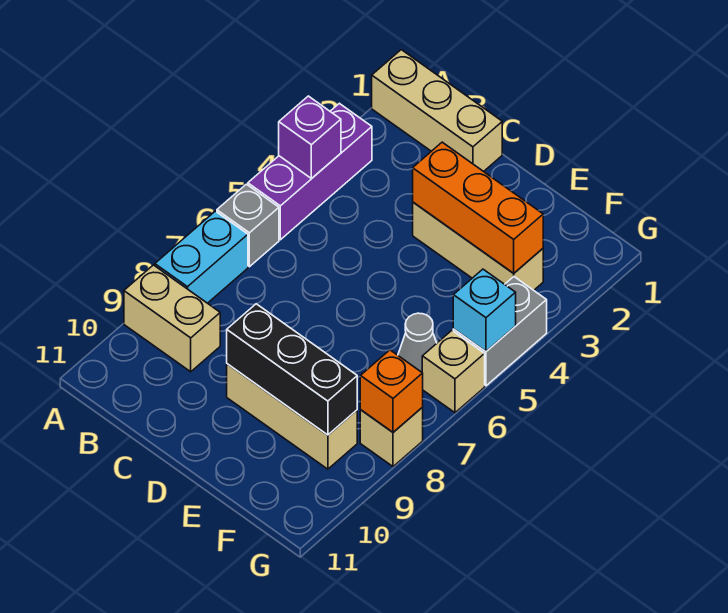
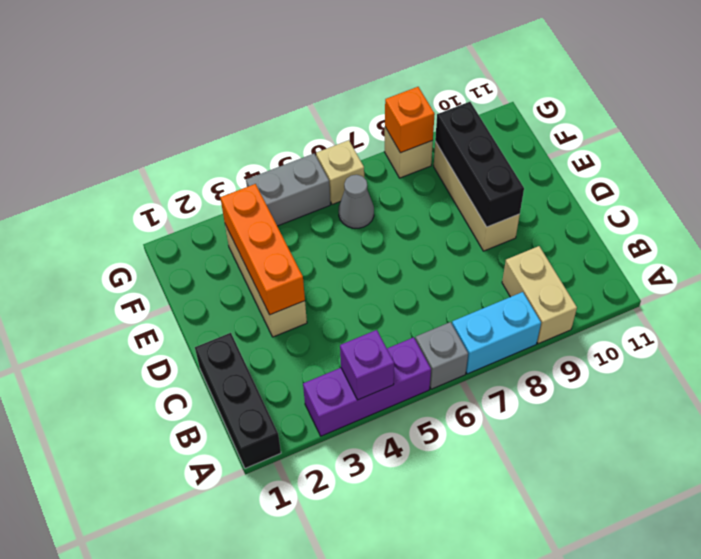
tan brick A1:C1 level 1 -> black brick A1:C1 level 1
cyan brick G5 level 2 -> none

